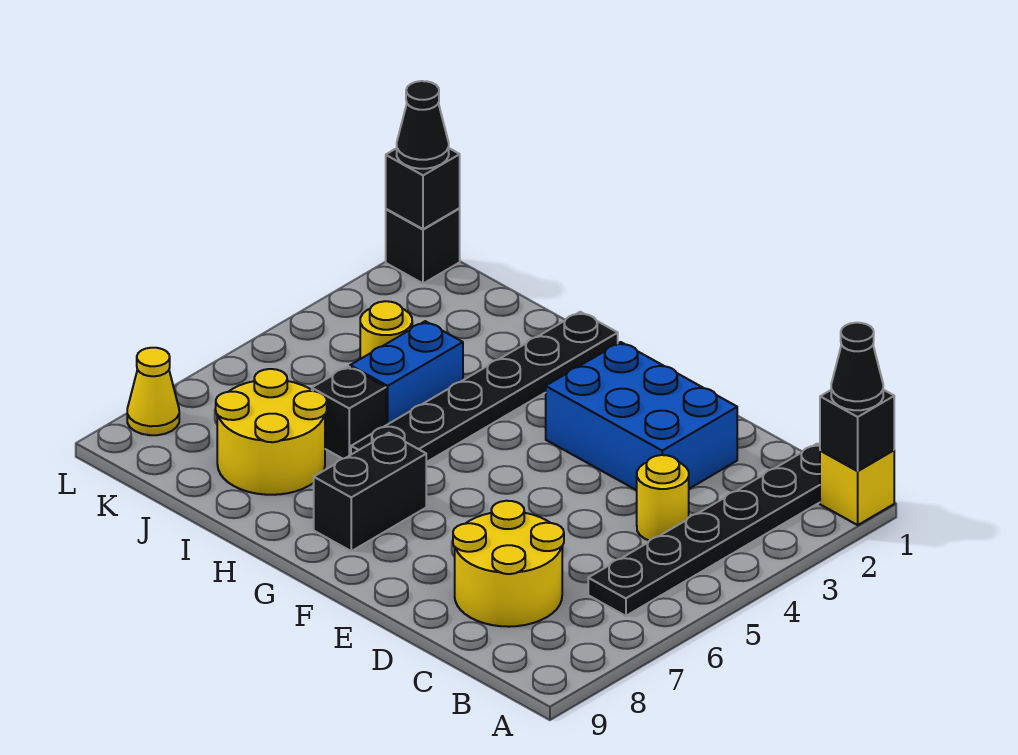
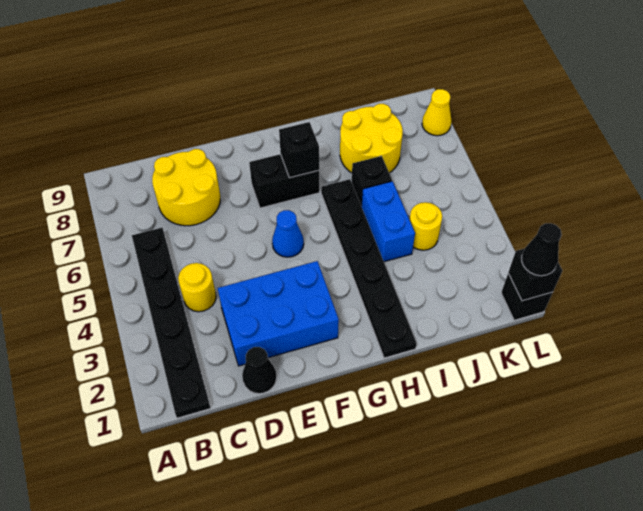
yellow brick A1 level 1 -> none
black brick A1 level 2 -> black brick G7 level 2
black cone A1 level 3 -> black cone D1 level 1
none -> blue cone F5 level 1
black brick G7:G8 level 1 -> black brick F7:G7 level 1

